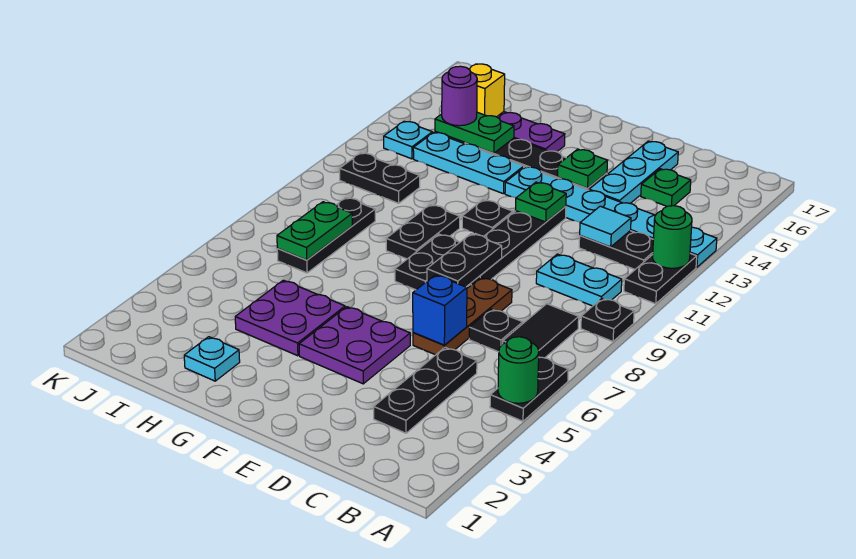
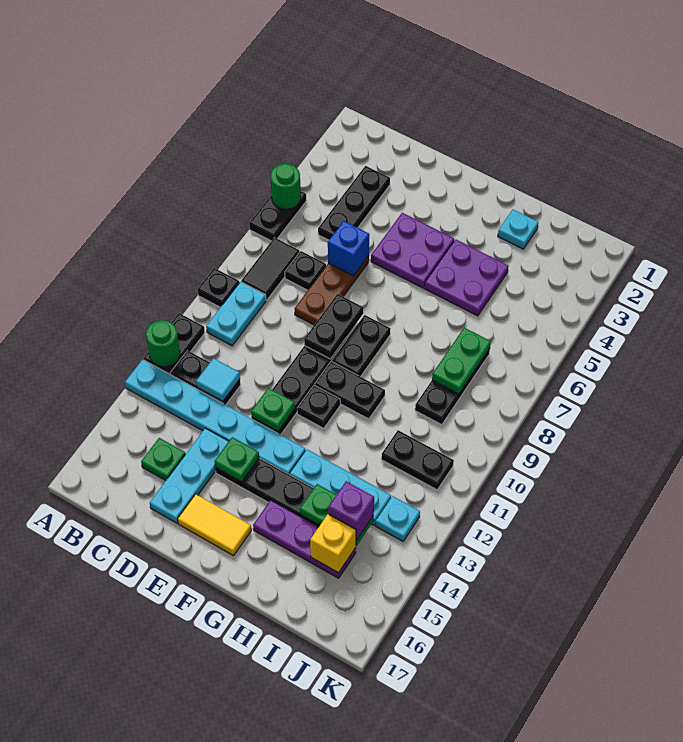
cyan plate B10:C10 level 1 -> cyan plate B9:B10 level 1
none -> yellow tile E16:F16 level 1
black plate G9:G10 level 1 -> black plate F10:G10 level 1
purple round brick I14 level 3 -> purple brick I14 level 3

